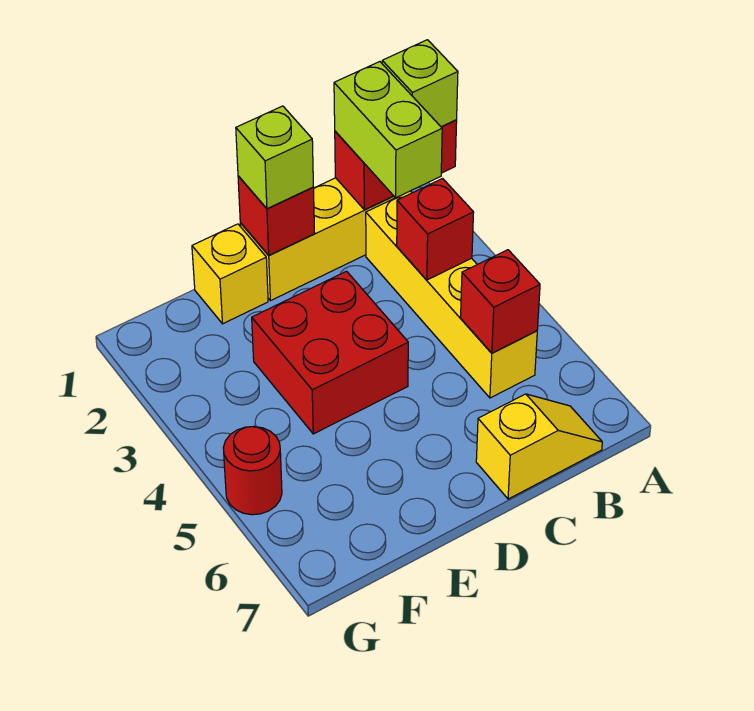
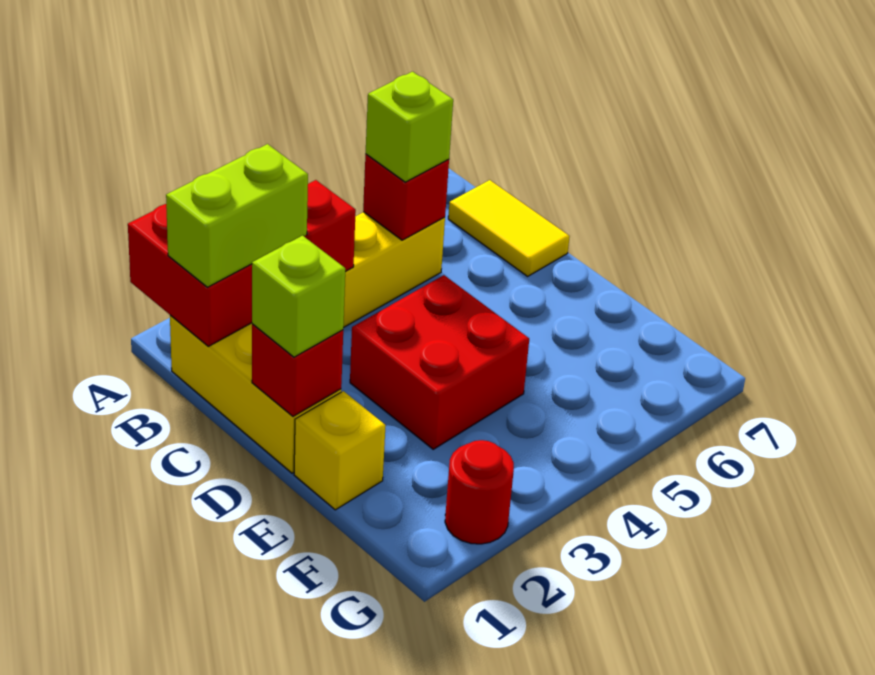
lime brick A1 level 3 -> lime brick B5 level 3
yellow slope B7:C7 level 1 top C -> yellow tile B7:C7 level 1
red round brick G5 level 1 -> red round brick G2 level 1

